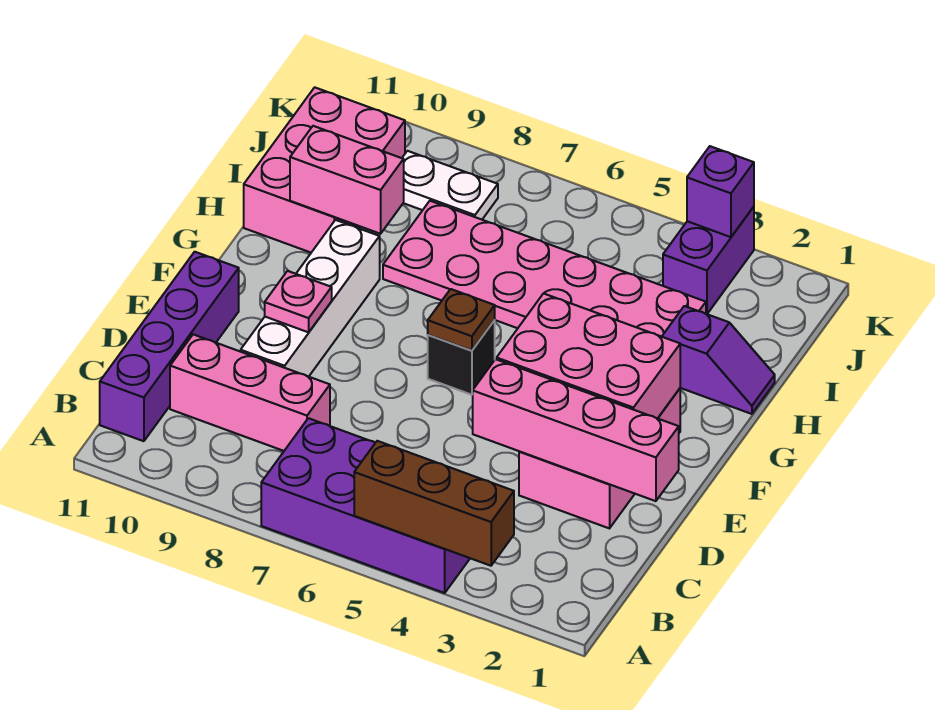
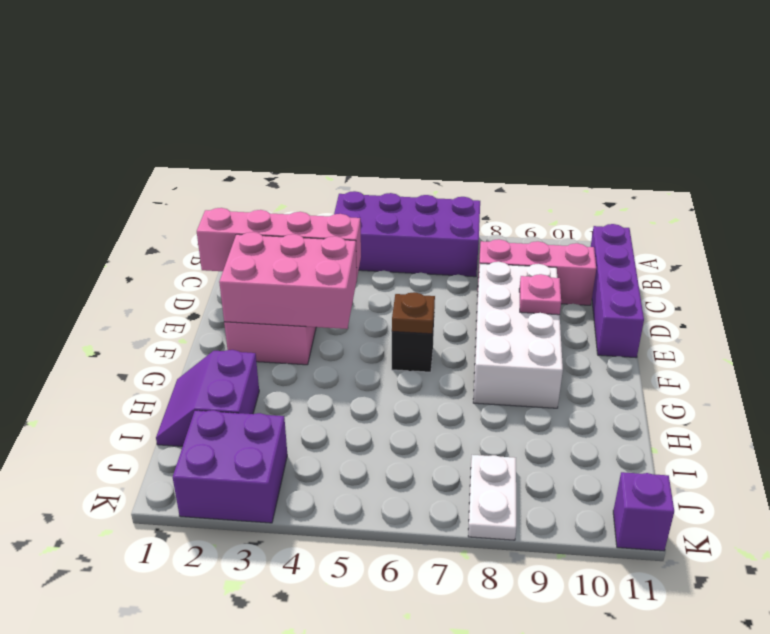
brown brick A3:A5 level 2 -> none
white brick D9:G9 level 1 -> white brick D8:G9 level 1
purple slope H1:H2 level 1 top 2 -> purple slope H1:I2 level 1 top 2
pink plate H3:I8 level 1 -> none
pink brick H9:H10 level 2 -> none
pink brick H10:J11 level 1 -> none
purple brick J3:K3 level 1 -> purple brick J2:K3 level 1
white plate J8:J9 level 1 -> white plate J8:K8 level 1
purple brick K3 level 2 -> purple brick K11 level 1

